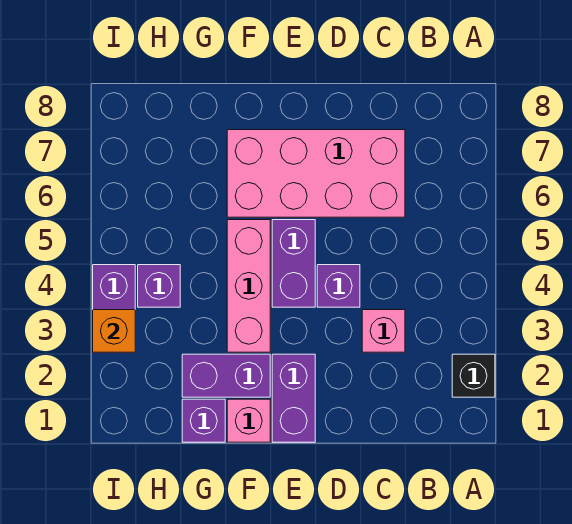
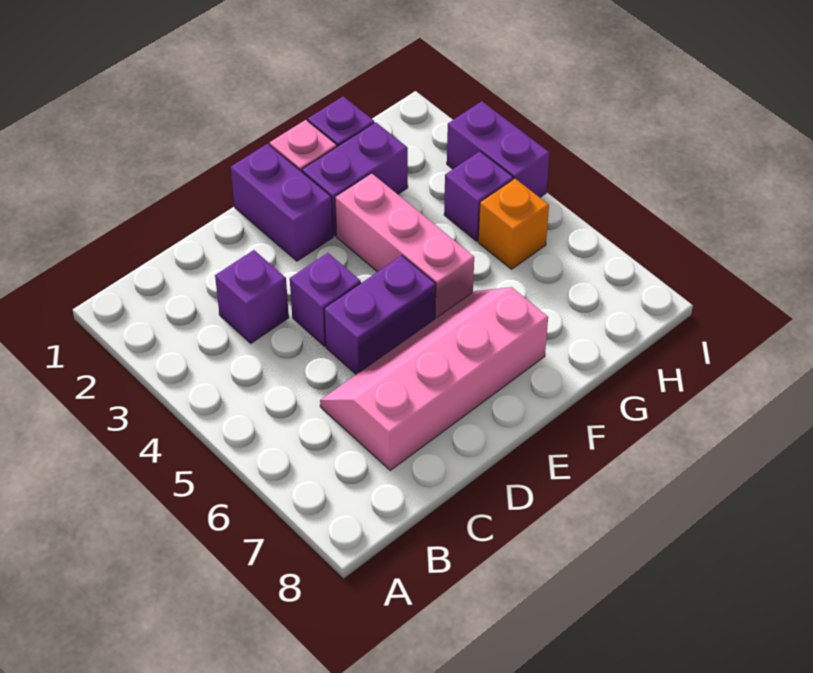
black brick A2 level 1 -> none
pink brick C3 level 1 -> purple brick C3 level 1
pink brick C6:F7 level 1 -> pink slope C6:F7 level 1 top 7
purple brick E4:E5 level 1 -> purple brick D5:E5 level 1
orange brick I3 level 2 -> orange brick H5 level 1

